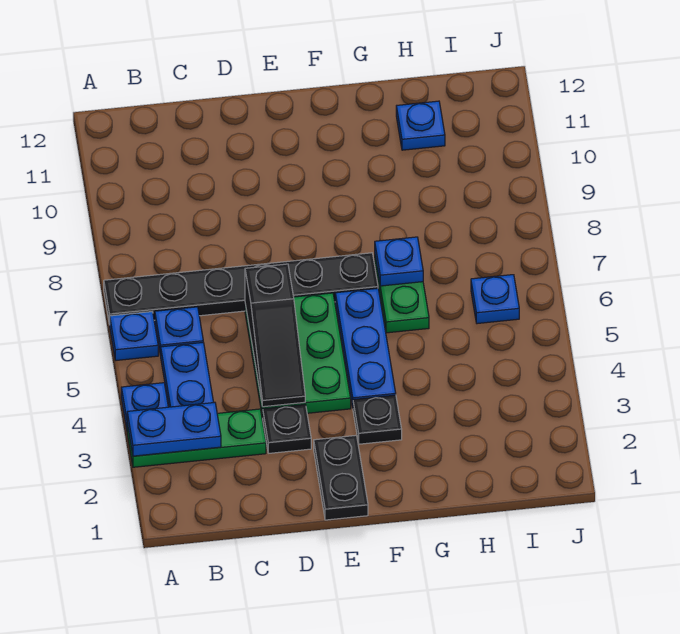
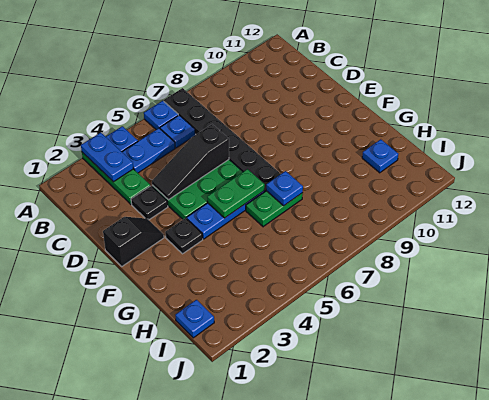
black plate E1:E2 level 1 -> black slope E1:E2 level 1 top 1
none -> green plate F5:F6 level 2
blue plate I6 level 1 -> blue plate I1 level 1

